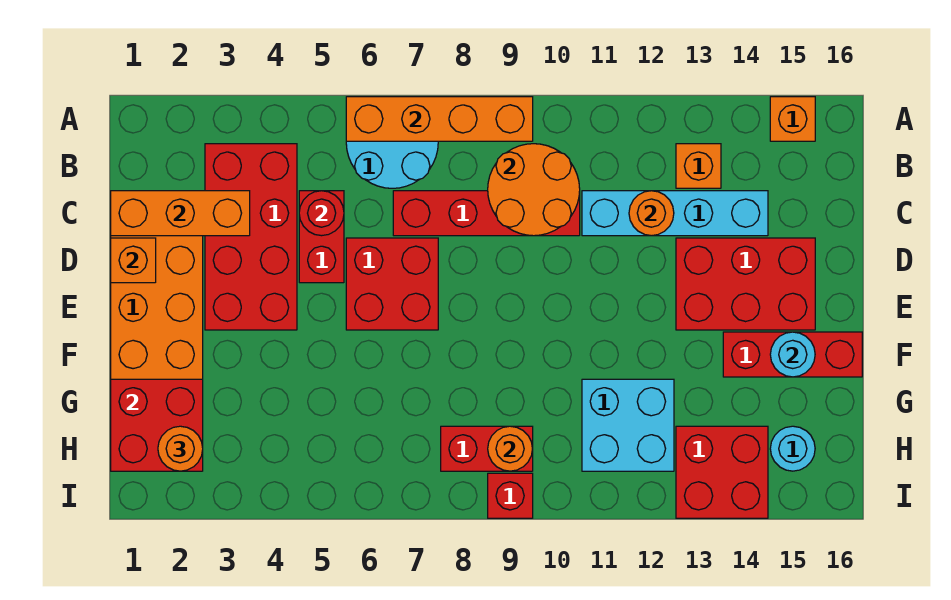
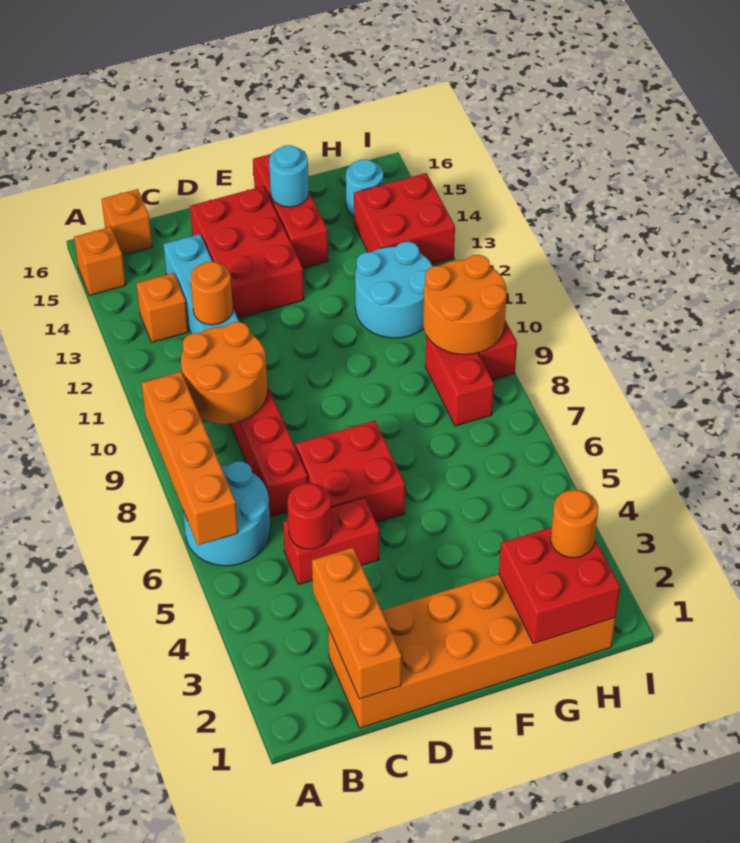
red brick B3:E4 level 1 -> none
orange brick D1 level 2 -> orange brick B16 level 1
cyan brick G11:H12 level 1 -> cyan round brick G11:H12 level 1
orange round brick H9 level 2 -> orange round brick H9:I10 level 2

